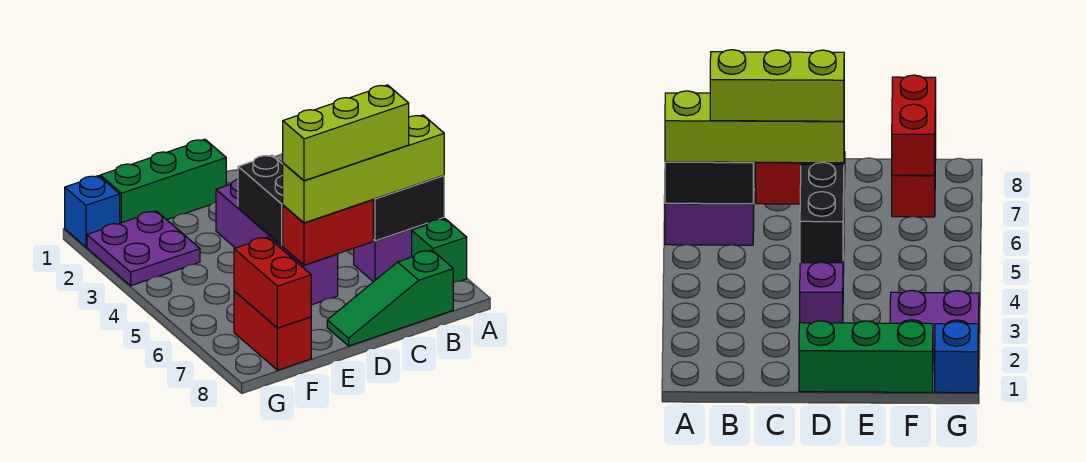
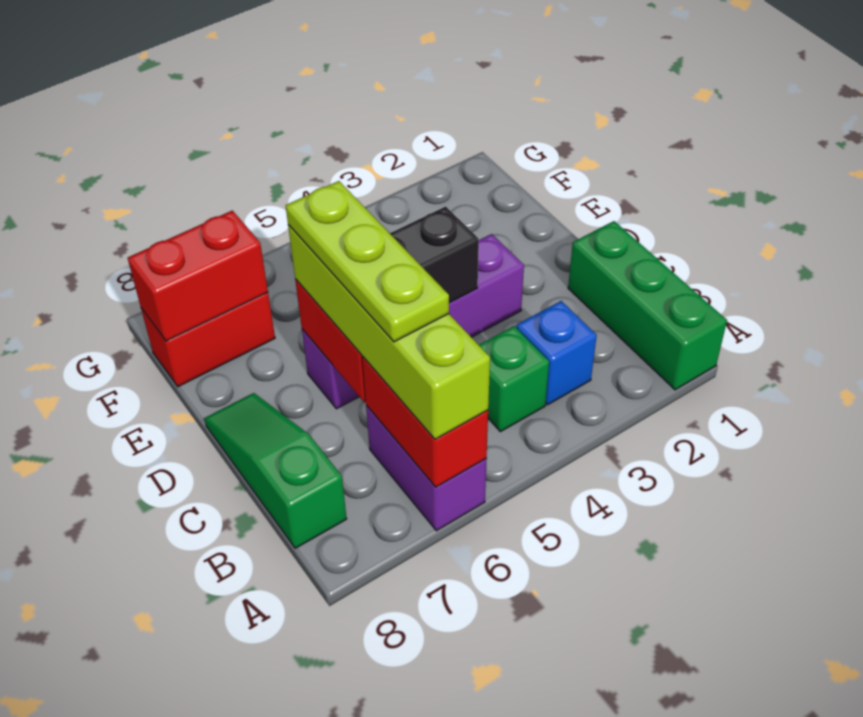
black brick A6:B6 level 2 -> red brick A6:B6 level 2
green brick A7 level 1 -> green brick B4 level 1
lime brick B6:D6 level 4 -> lime plate B6:D6 level 4
green brick D1:F1 level 1 -> green brick A1:C1 level 1
purple plate F2:G3 level 1 -> none
blue brick G1 level 1 -> blue brick B3 level 1

